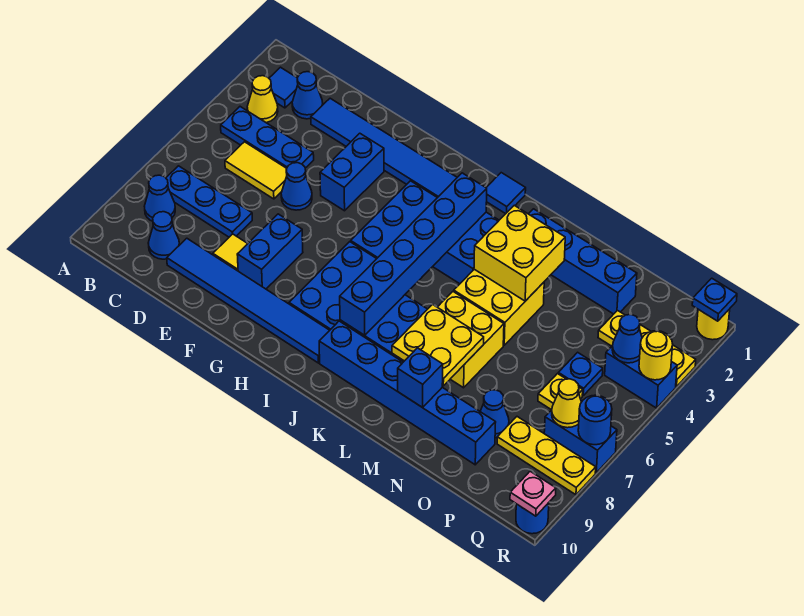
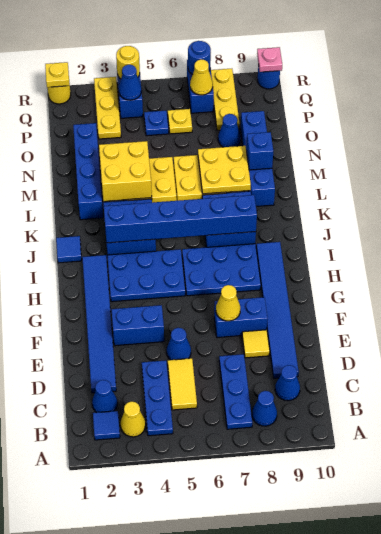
none -> yellow cone F7 level 2
blue brick J9:O9 level 1 -> blue brick L9:O9 level 1
blue plate R1 level 2 -> yellow plate R1 level 2

